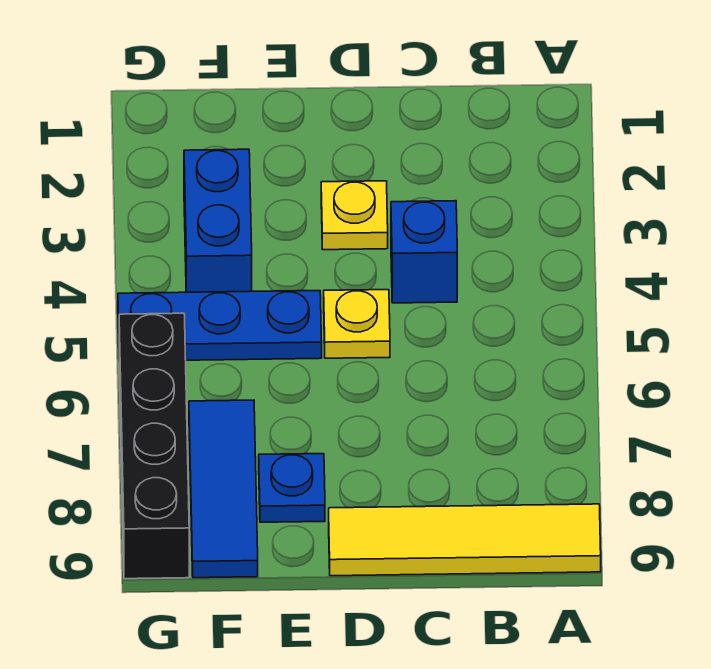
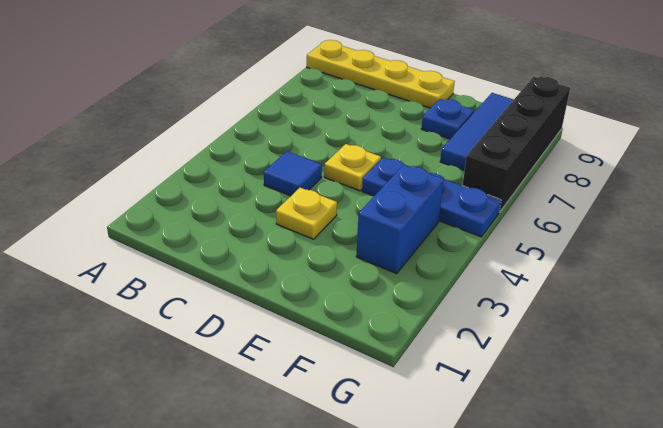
yellow tile A9:D9 level 1 -> yellow plate A9:D9 level 1
blue brick C4 level 1 -> blue tile C4 level 1

